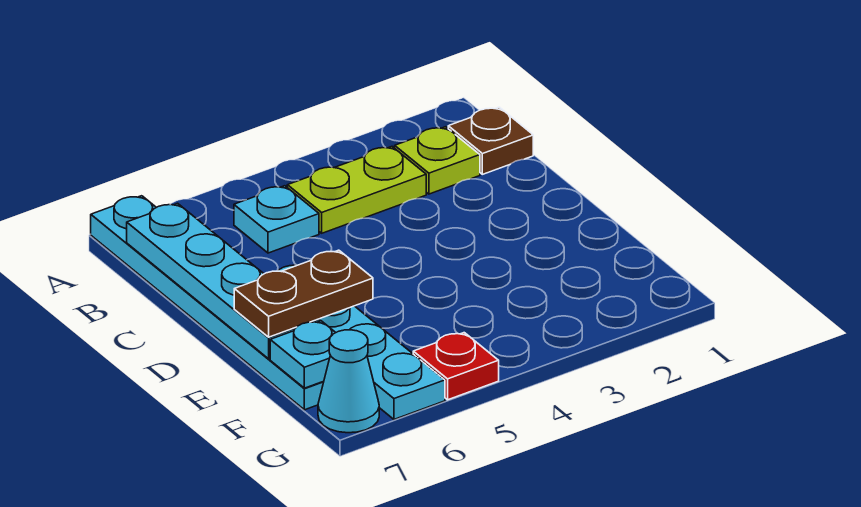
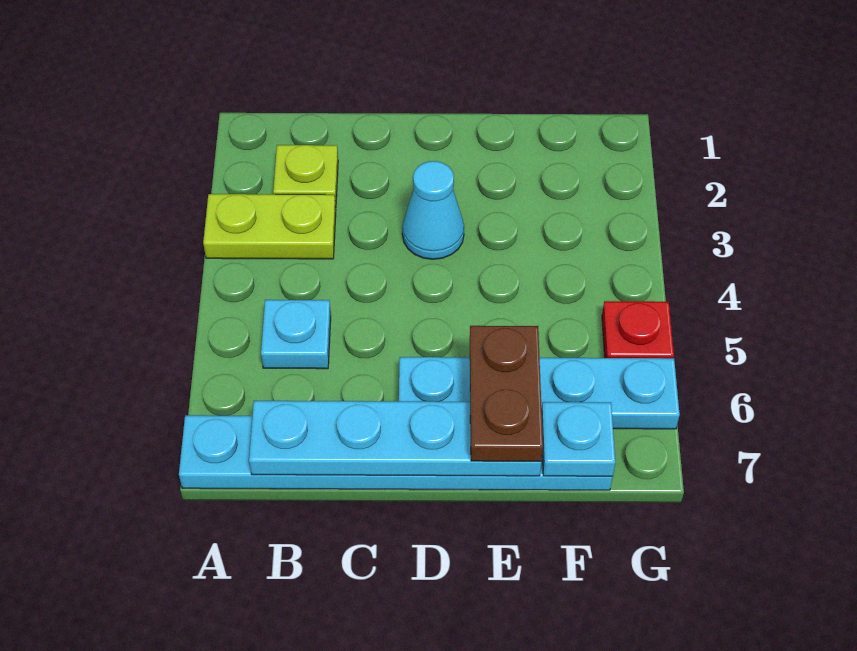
brown plate B1 level 1 -> none
lime plate B3:B4 level 1 -> lime plate A3:B3 level 1
cyan cone G7 level 1 -> cyan cone D3 level 1

